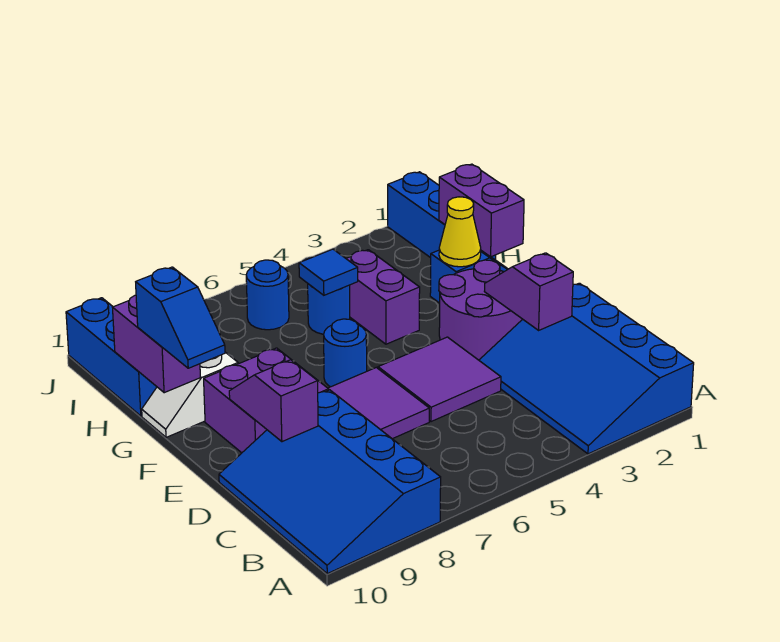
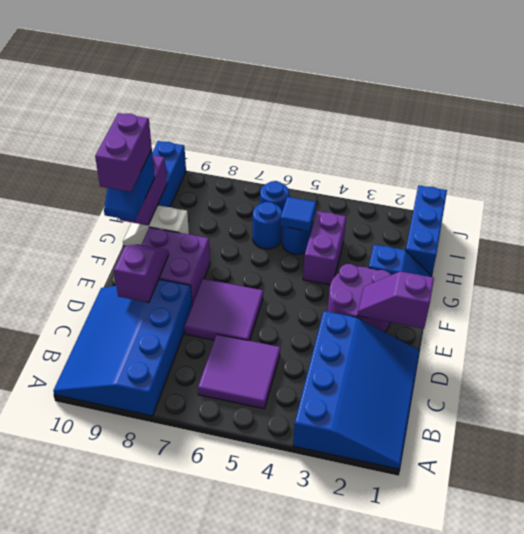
blue slope A1:D3 level 1 top 1 -> blue slope A1:D3 level 1 top 3
purple slope D2:E2 level 2 top D -> purple slope E1:E2 level 2 top 1
purple tile D4:E5 level 1 -> purple tile B5:C6 level 1
blue round brick F6 level 1 -> blue round brick H6 level 1
purple brick G1:H1 level 2 -> purple brick F10:G10 level 4
yellow cone G2 level 2 -> none

